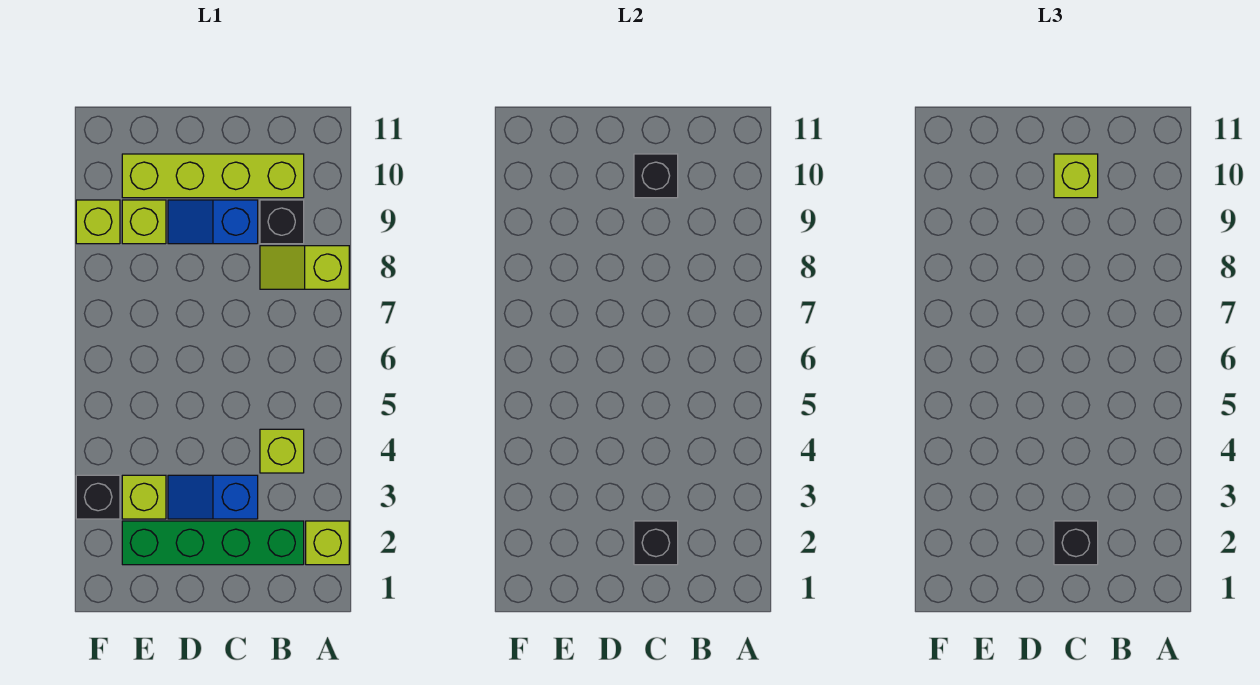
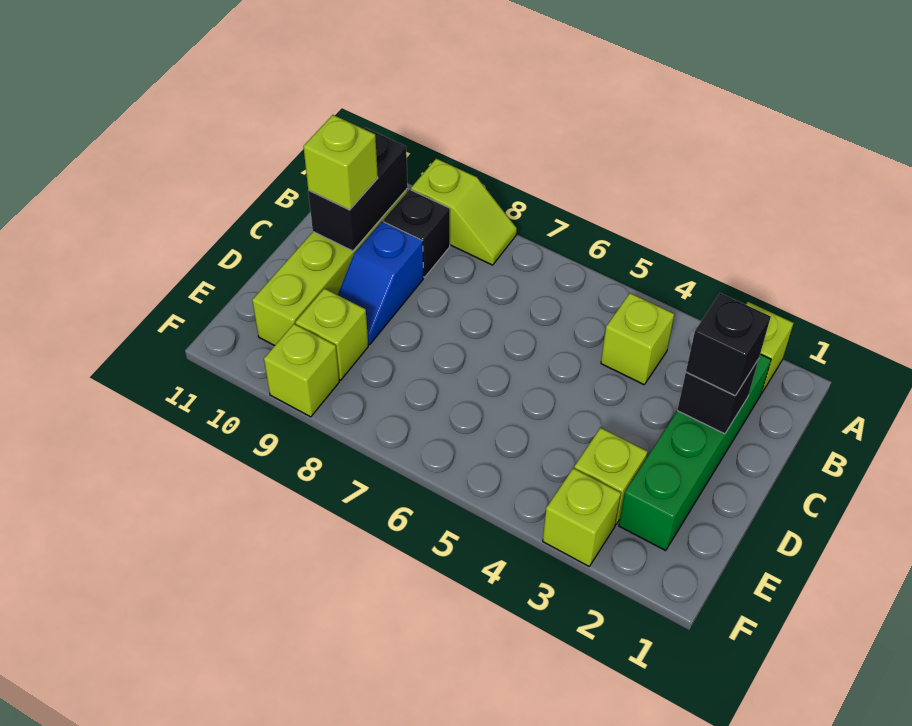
lime slope A8:B8 level 1 top A -> lime slope A8:A9 level 1 top 9
blue slope C3:D3 level 1 top C -> none
black brick C10 level 2 -> black brick B10:C10 level 2
black brick F3 level 1 -> lime brick F3 level 1

